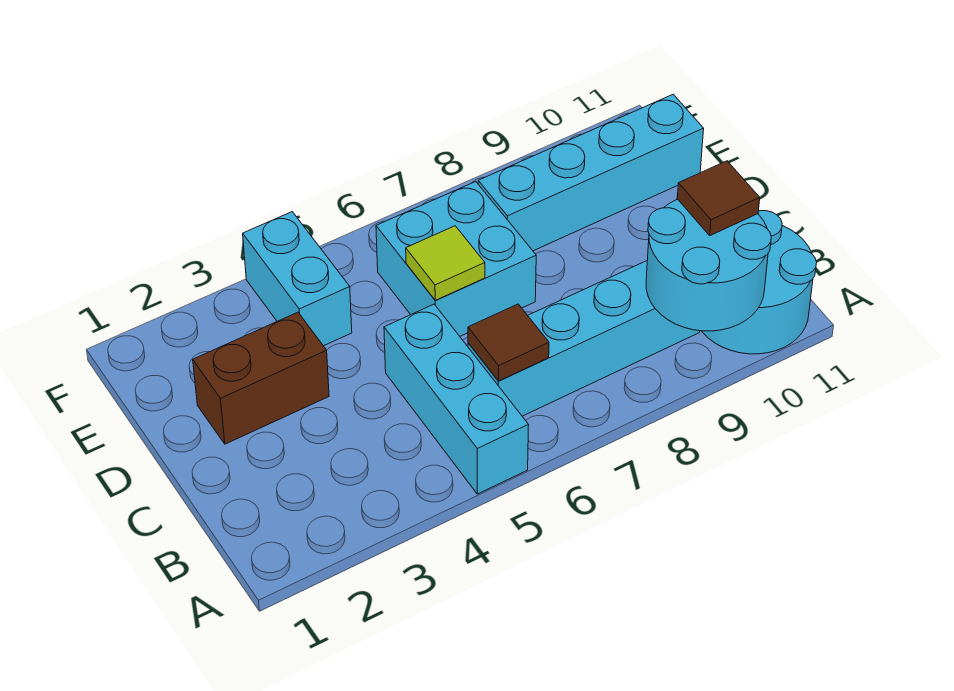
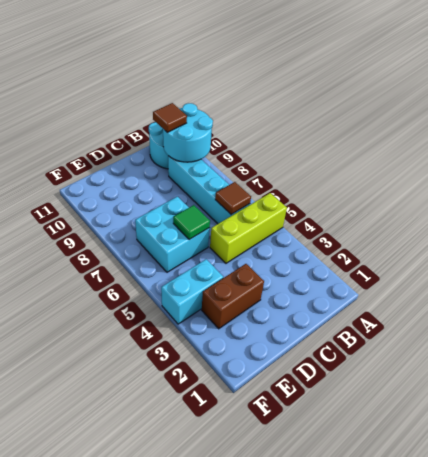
cyan brick A5:C5 level 1 -> lime brick A5:C5 level 1
brown brick D2:D3 level 1 -> brown brick D3:E3 level 1
lime tile D6 level 2 -> green tile D6 level 2
cyan brick E8:E11 level 1 -> none

